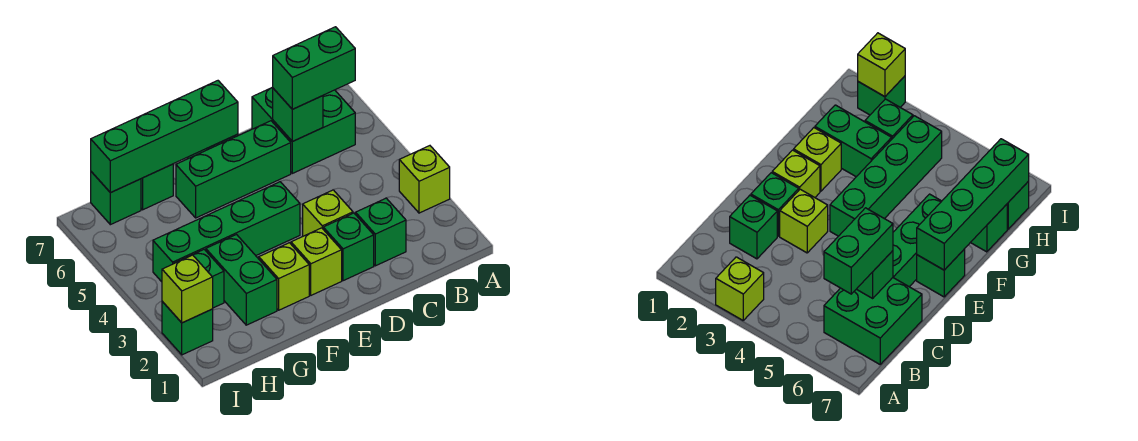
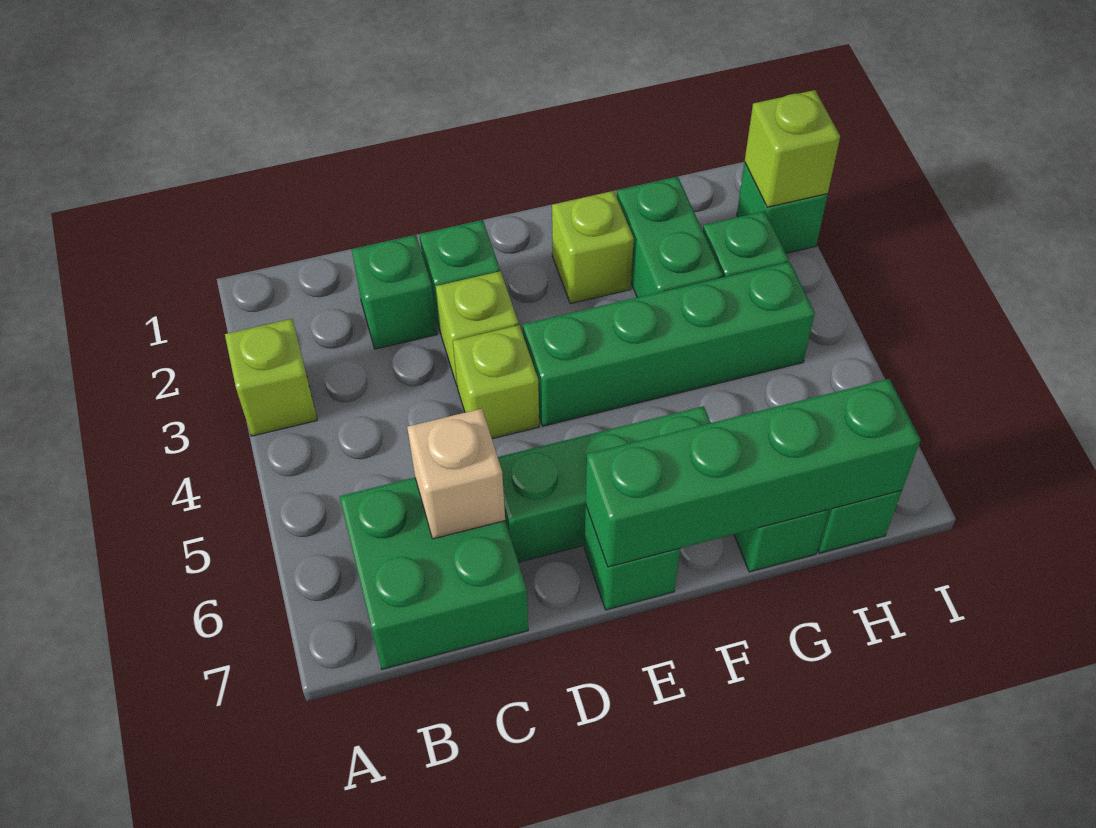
green brick B6:C6 level 3 -> none
green brick C6 level 2 -> tan brick C6 level 2
lime brick E2 level 1 -> lime brick D4 level 1

